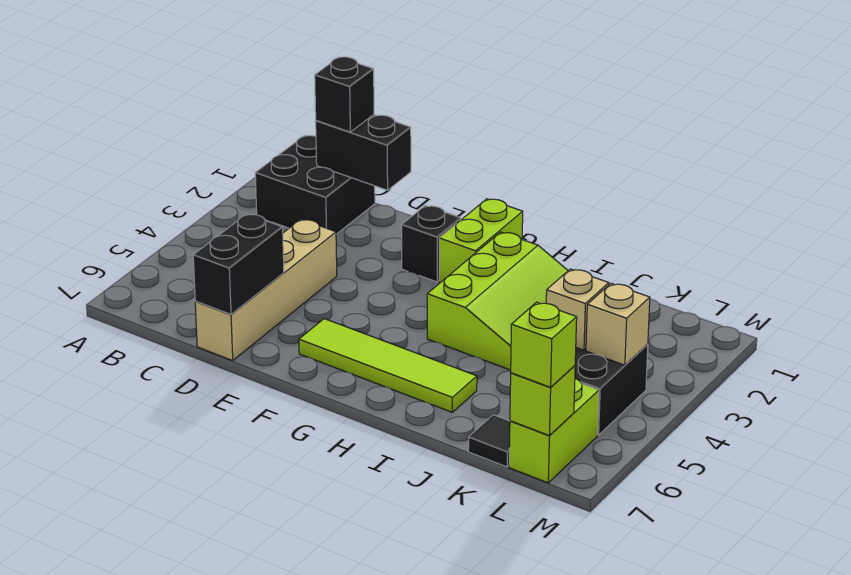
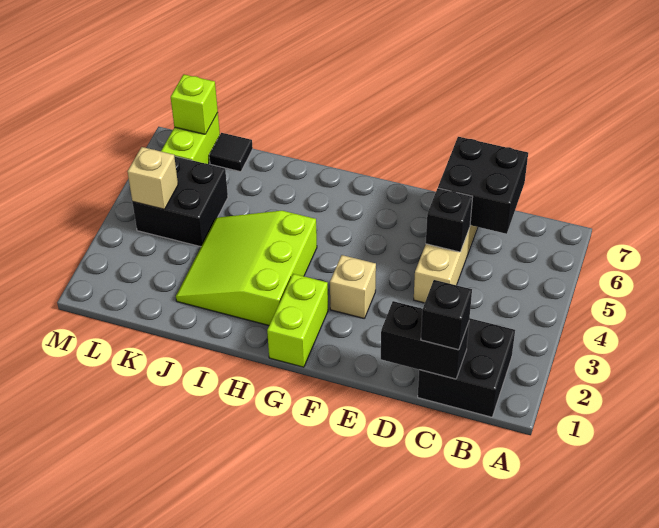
black brick D6:D7 level 2 -> black brick C6:D7 level 2
black brick F2 level 1 -> black brick D5 level 2
lime tile F6:I6 level 1 -> none
tan brick K4 level 2 -> tan brick F3 level 1
lime brick L7 level 3 -> none

